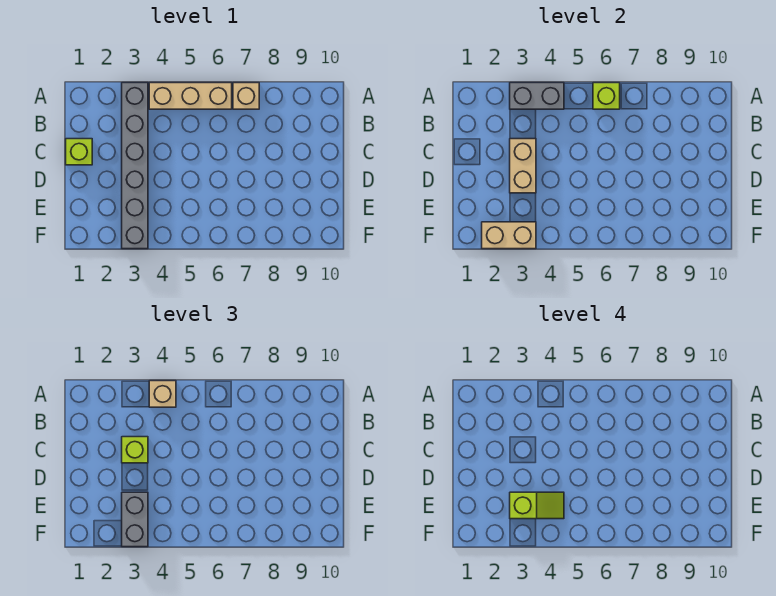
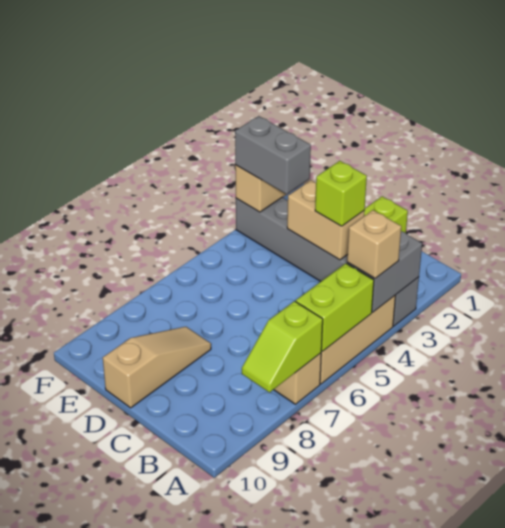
lime brick A6 level 2 -> lime brick A5:A6 level 2
none -> tan slope D8:D10 level 1 top 10
lime slope E3:E4 level 4 top 3 -> lime slope A7:A8 level 2 top 7

